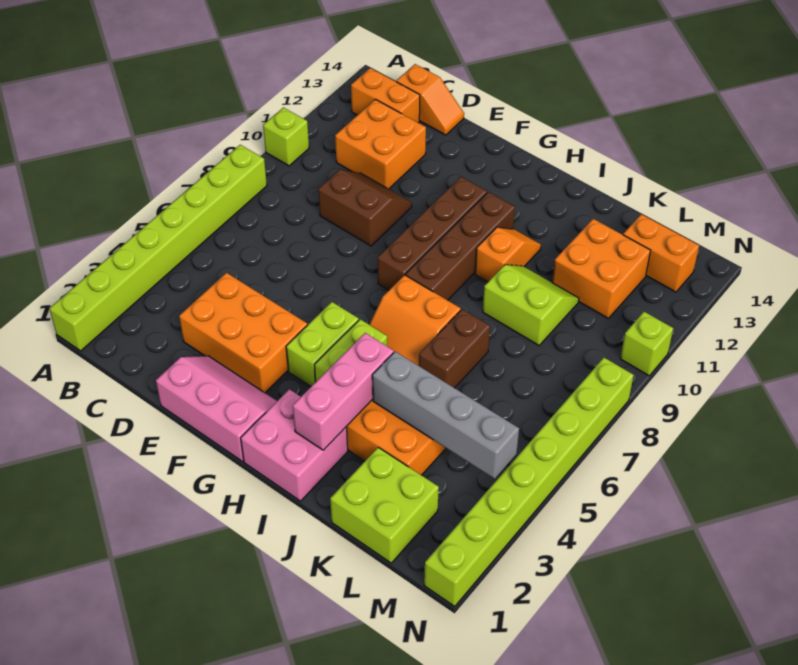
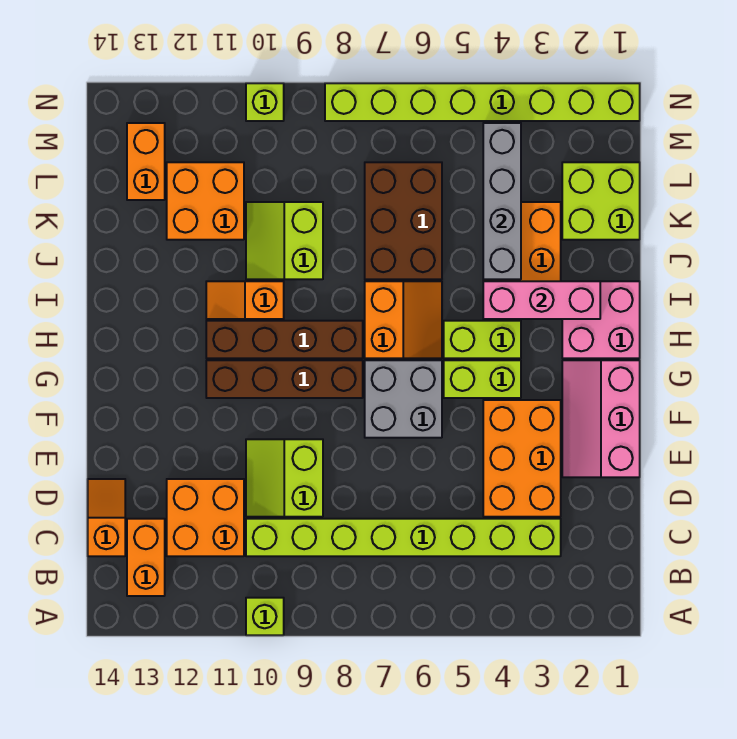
lime brick A1:A8 level 1 -> lime brick C3:C10 level 1
brown slope D9:E10 level 1 top 9 -> lime slope D9:E10 level 1 top 9
none -> grey brick F6:G7 level 1
brown brick J6:J7 level 1 -> brown brick J6:L7 level 1

